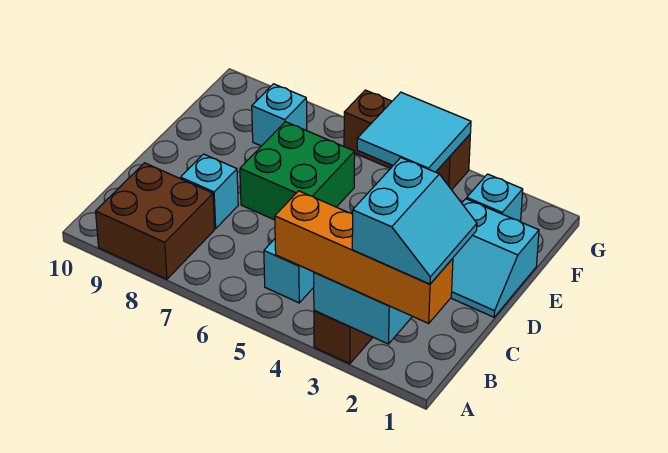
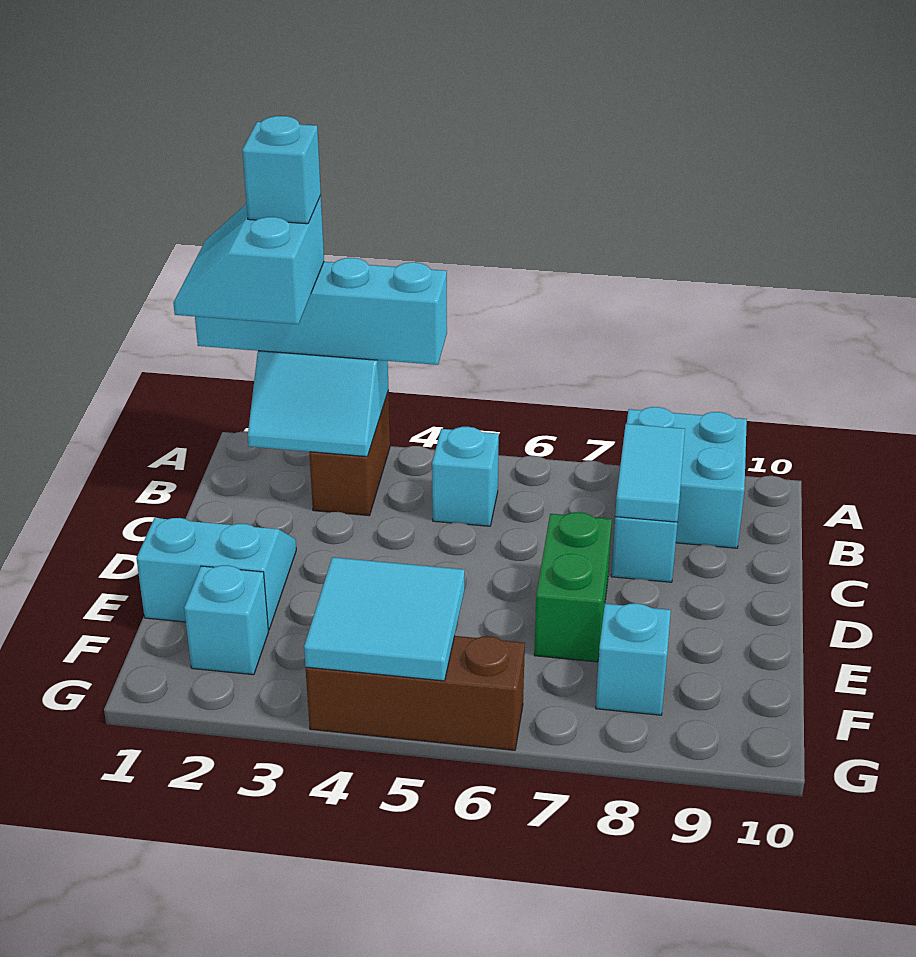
orange brick A1:A4 level 3 -> cyan brick A1:A4 level 3
none -> cyan brick A2 level 5
brown brick A8:B9 level 1 -> cyan brick A8:B9 level 1
none -> cyan tile B8:C8 level 2
green brick D6:E7 level 1 -> green brick D7:E7 level 1

